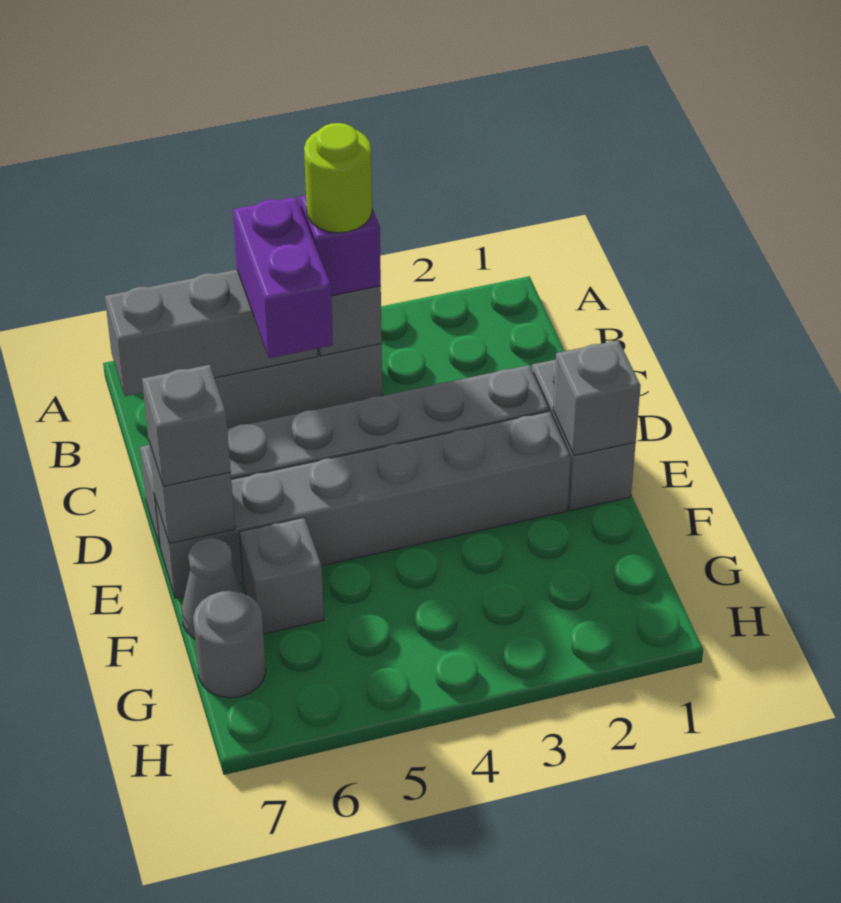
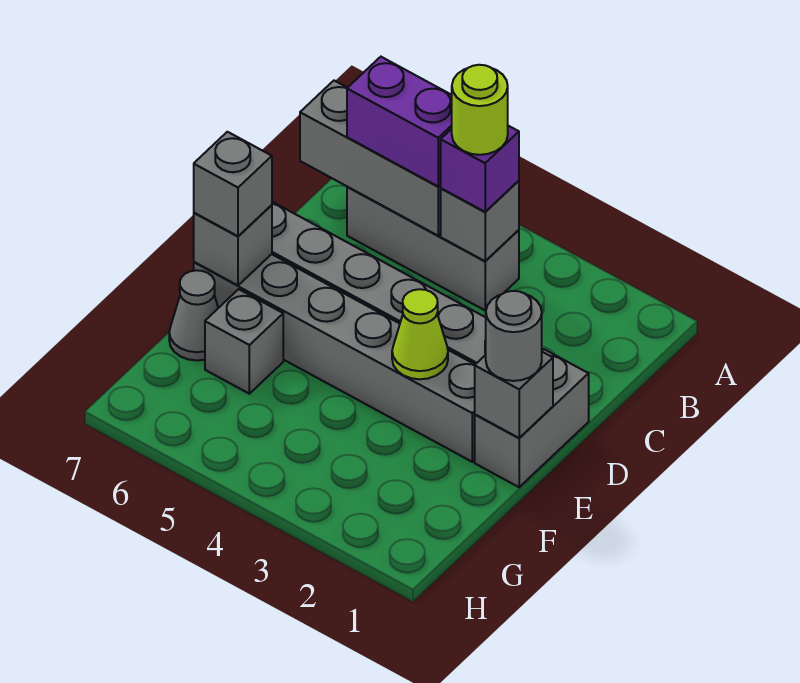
purple brick B5:C5 level 3 -> purple brick B5:B6 level 3
none -> lime cone E3 level 2
grey round brick G7 level 1 -> grey round brick E1 level 3

